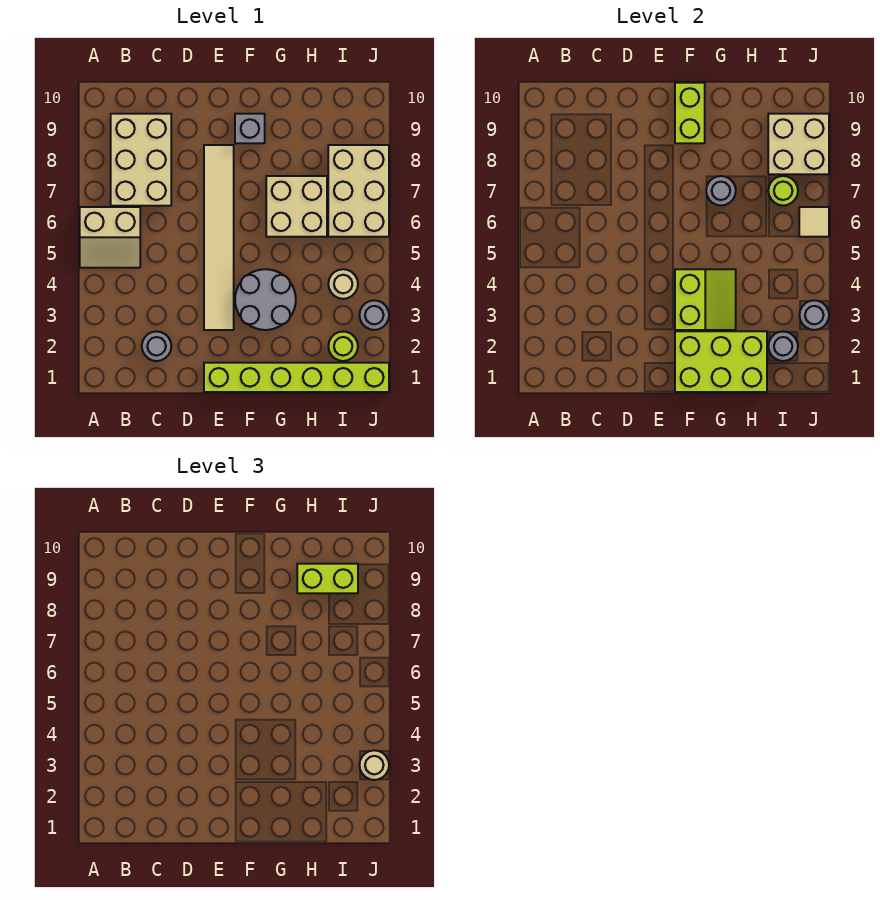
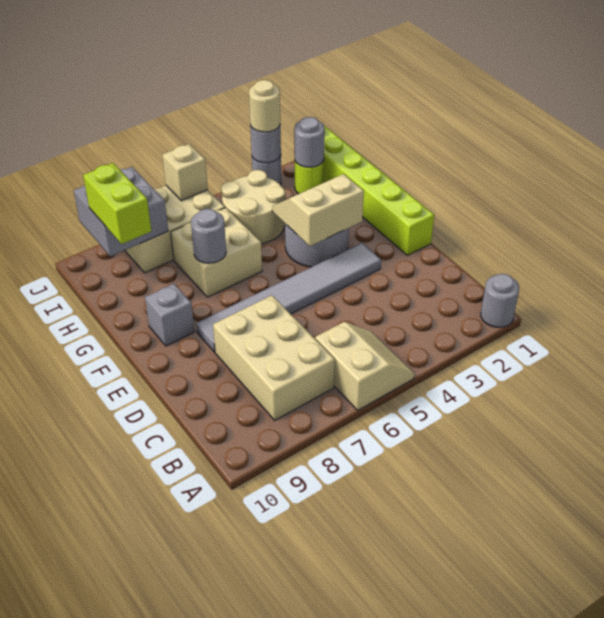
tan brick B7:C9 level 1 -> tan brick B7:D8 level 1
grey round brick C2 level 1 -> grey round brick A1 level 1
tan tile E3:E8 level 1 -> grey tile E3:E8 level 1
lime brick F1:H2 level 2 -> none
lime slope F3:G4 level 2 top F -> tan slope F3:G4 level 2 top F
lime brick F9:F10 level 2 -> none
tan round brick I4 level 1 -> tan round brick H4:I5 level 1
lime round brick I7 level 2 -> none
tan brick I8:J9 level 2 -> grey brick I8:J9 level 2
tan tile J6 level 2 -> tan brick J6 level 2

